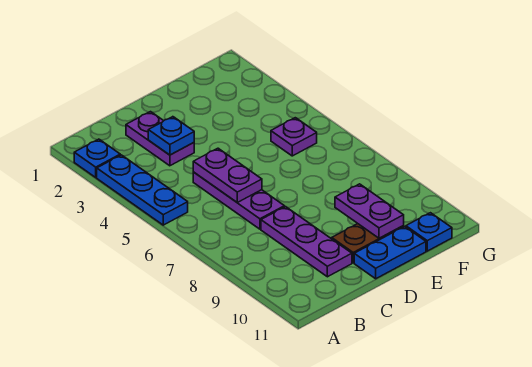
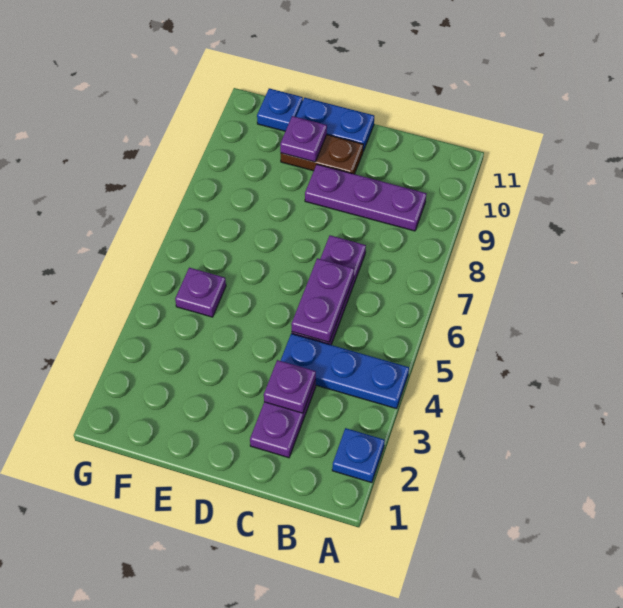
blue plate A3:A5 level 1 -> blue plate A4:C4 level 1
blue plate C3 level 2 -> purple plate C3 level 2
purple plate C8:C10 level 1 -> purple plate B9:D9 level 1
purple plate E9:E10 level 2 -> purple plate E10 level 2

